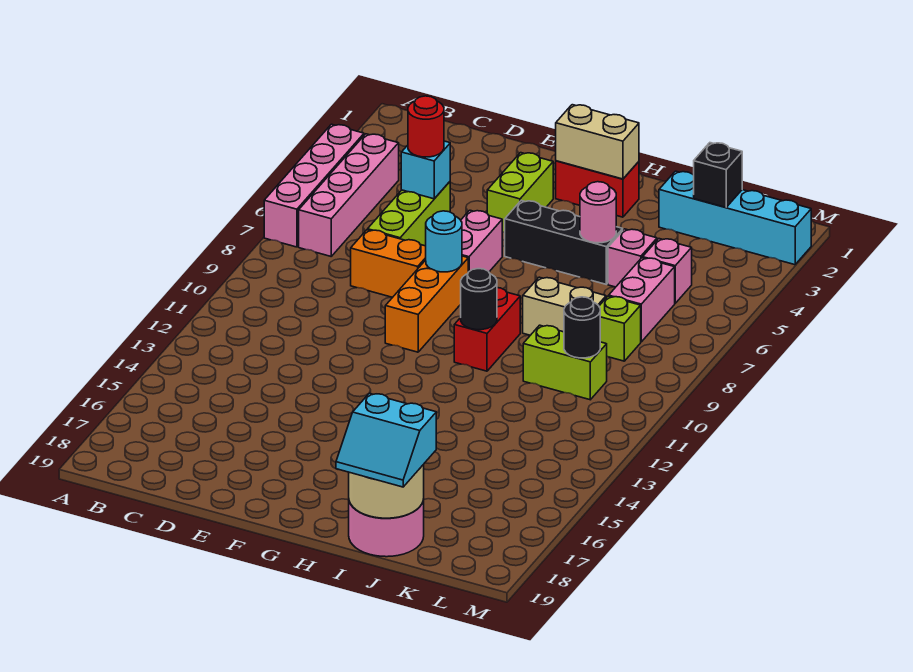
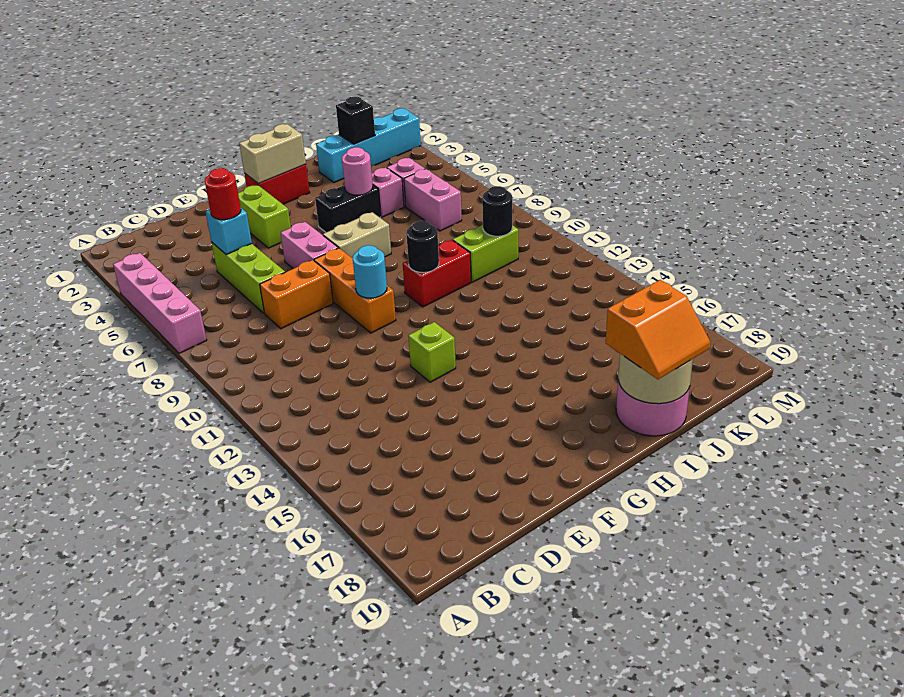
pink brick B4:B7 level 1 -> none
cyan round brick F8 level 2 -> cyan round brick F10 level 2
black brick G5:I5 level 1 -> black brick H5:I5 level 1
red brick H9:H10 level 1 -> red brick H10:I10 level 1
tan brick I8:J8 level 1 -> tan brick G7:H7 level 1
cyan slope I18:J19 level 3 top 18 -> orange slope I18:J19 level 3 top 18
lime brick K8 level 1 -> lime brick F13 level 1

